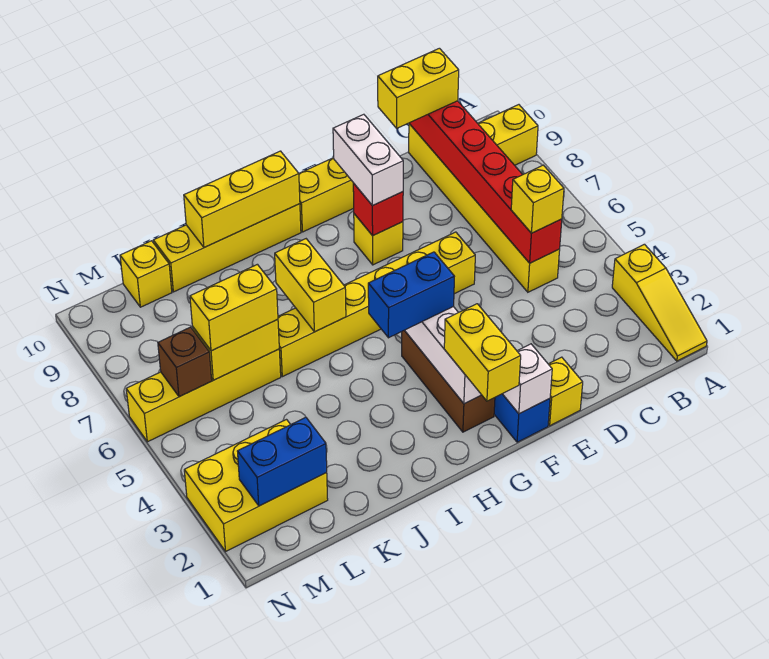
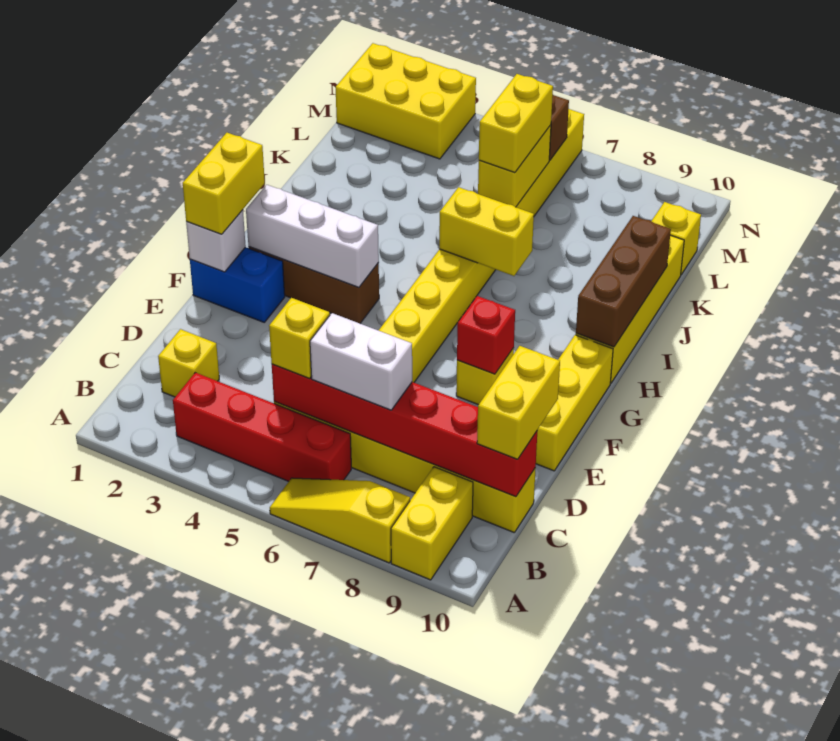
yellow slope A1:A3 level 1 top 3 -> yellow slope A6:A8 level 1 top 8
none -> red brick B3:B6 level 1
yellow brick E1 level 1 -> yellow brick C2 level 1
white brick F8:F9 level 3 -> white brick C6:C7 level 3
yellow brick G1:G2 level 3 -> yellow brick F1:G1 level 3
blue brick G4:H4 level 3 -> none
yellow brick H10:J10 level 2 -> brown brick H10:J10 level 2
yellow brick L2:N3 level 1 -> yellow brick M1:N3 level 1
blue brick L2:M2 level 2 -> none

